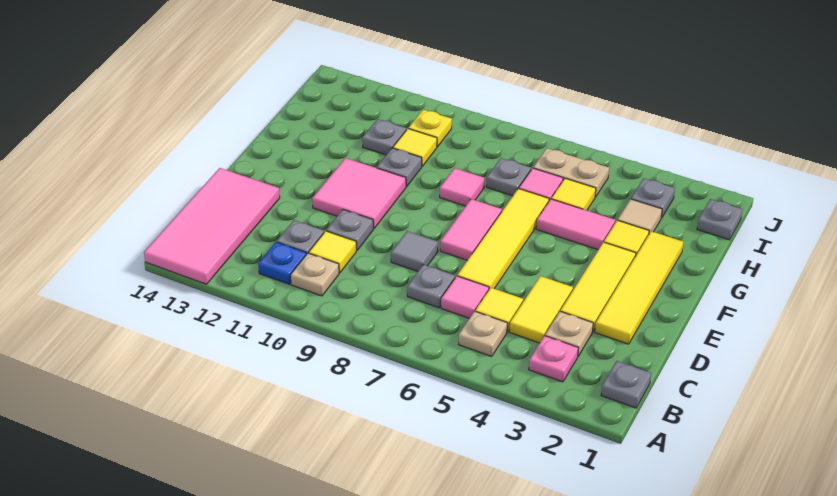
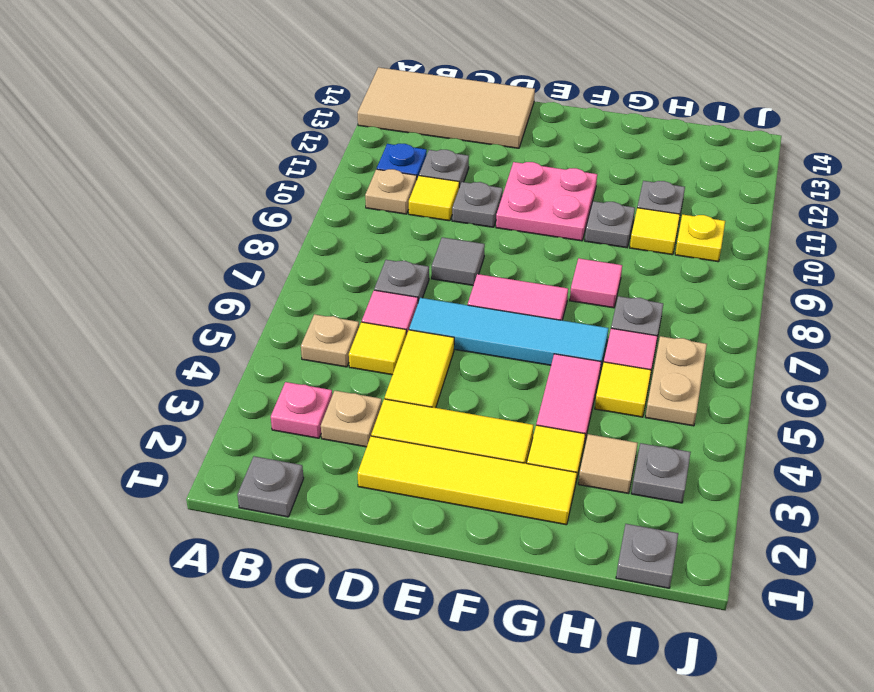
pink tile A13:D14 level 1 -> tan tile A13:D14 level 1
yellow tile C4:D4 level 1 -> yellow tile D4:D5 level 1
yellow tile D6:G6 level 1 -> cyan tile D6:G6 level 1
pink tile E10:F11 level 1 -> pink plate E10:F11 level 1

